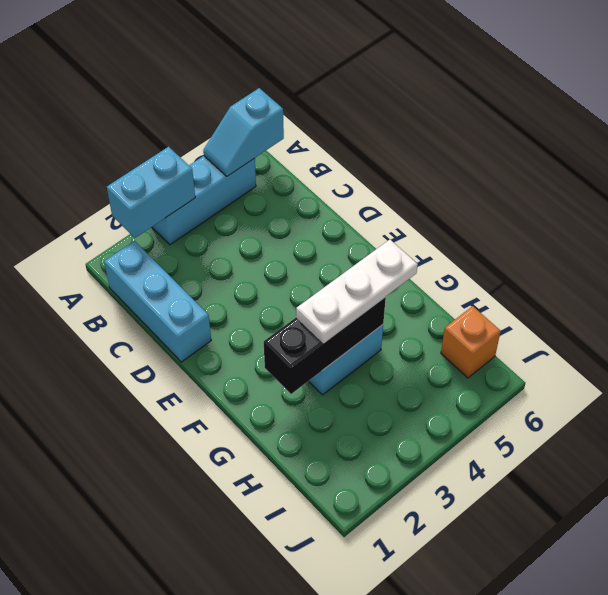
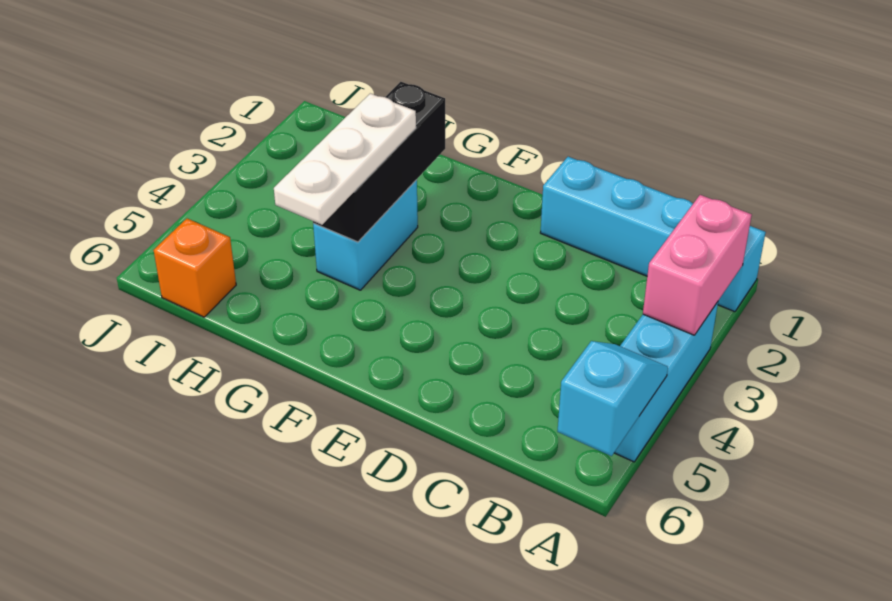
cyan brick A2:A3 level 2 -> pink brick A2:A3 level 2
cyan brick B1:D1 level 1 -> cyan brick A1:D1 level 1

